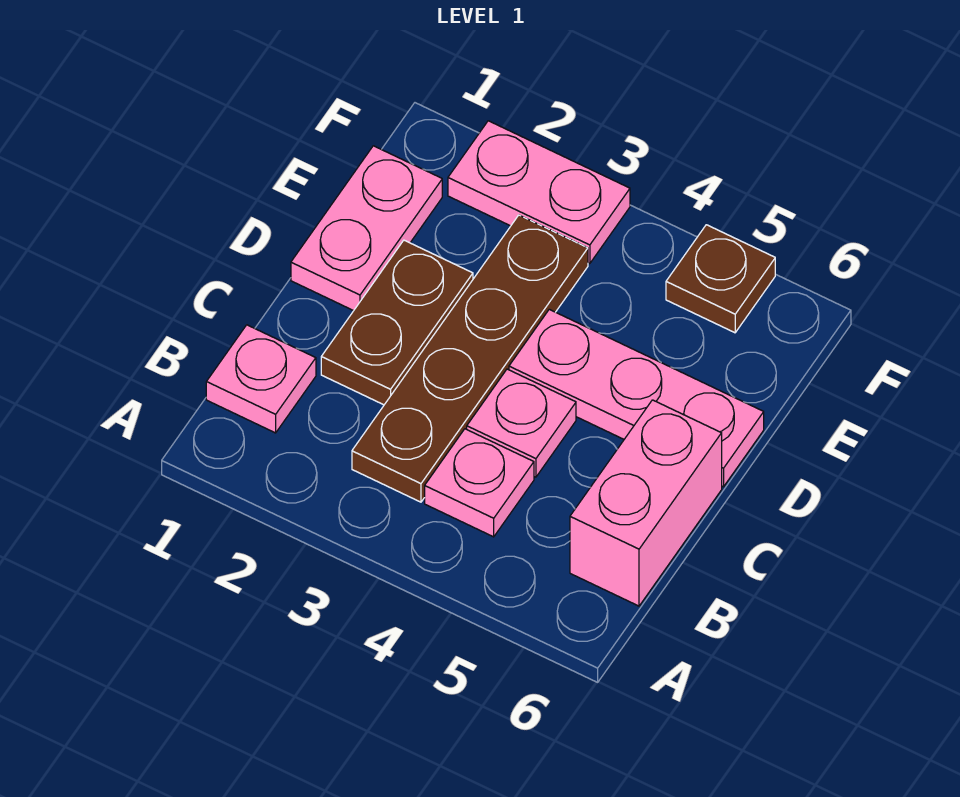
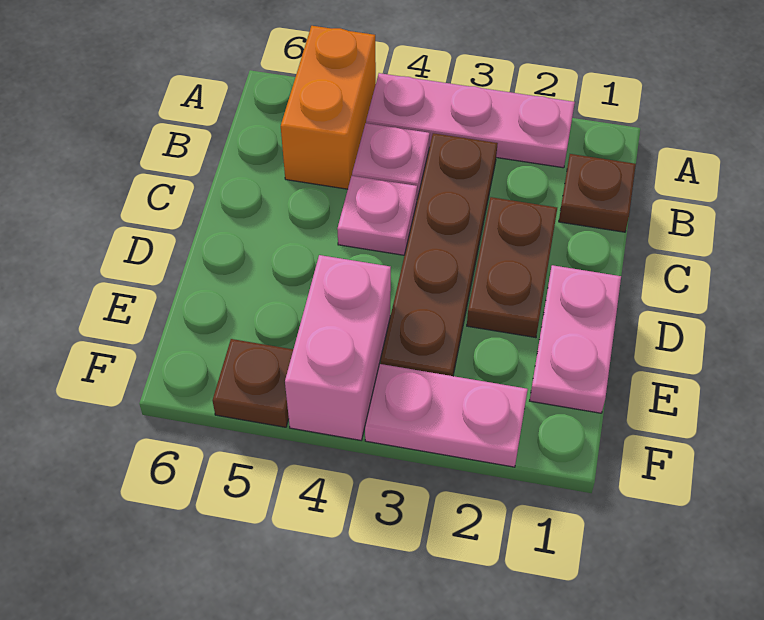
none -> orange brick A5:B5 level 1
pink plate B1 level 1 -> brown plate B1 level 1
pink brick B6:C6 level 1 -> pink brick E4:F4 level 1
pink plate D4:D6 level 1 -> pink plate A2:A4 level 1

